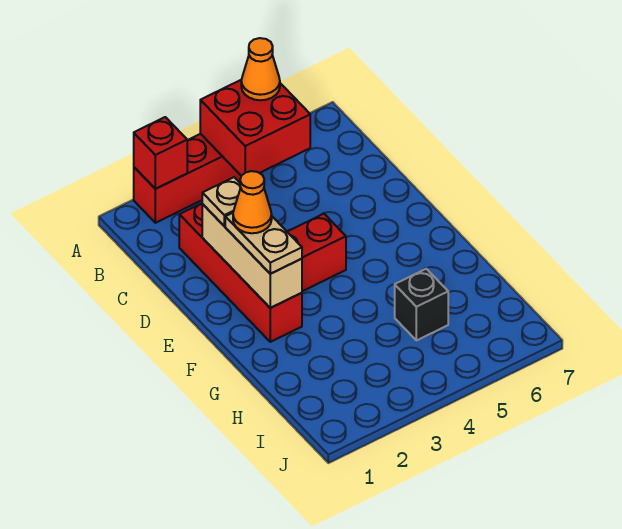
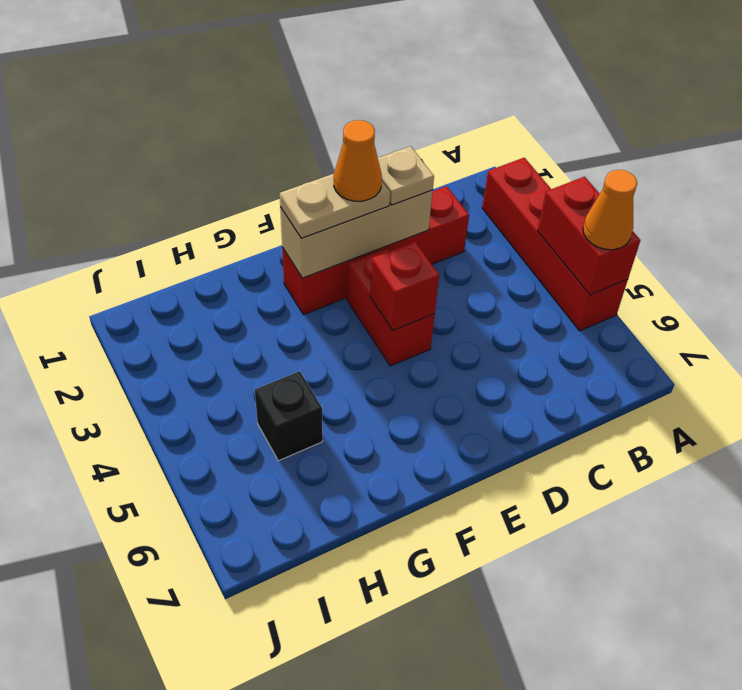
red brick A2 level 2 -> red brick E4 level 2
red brick A4:B5 level 2 -> red brick A4:A5 level 2

